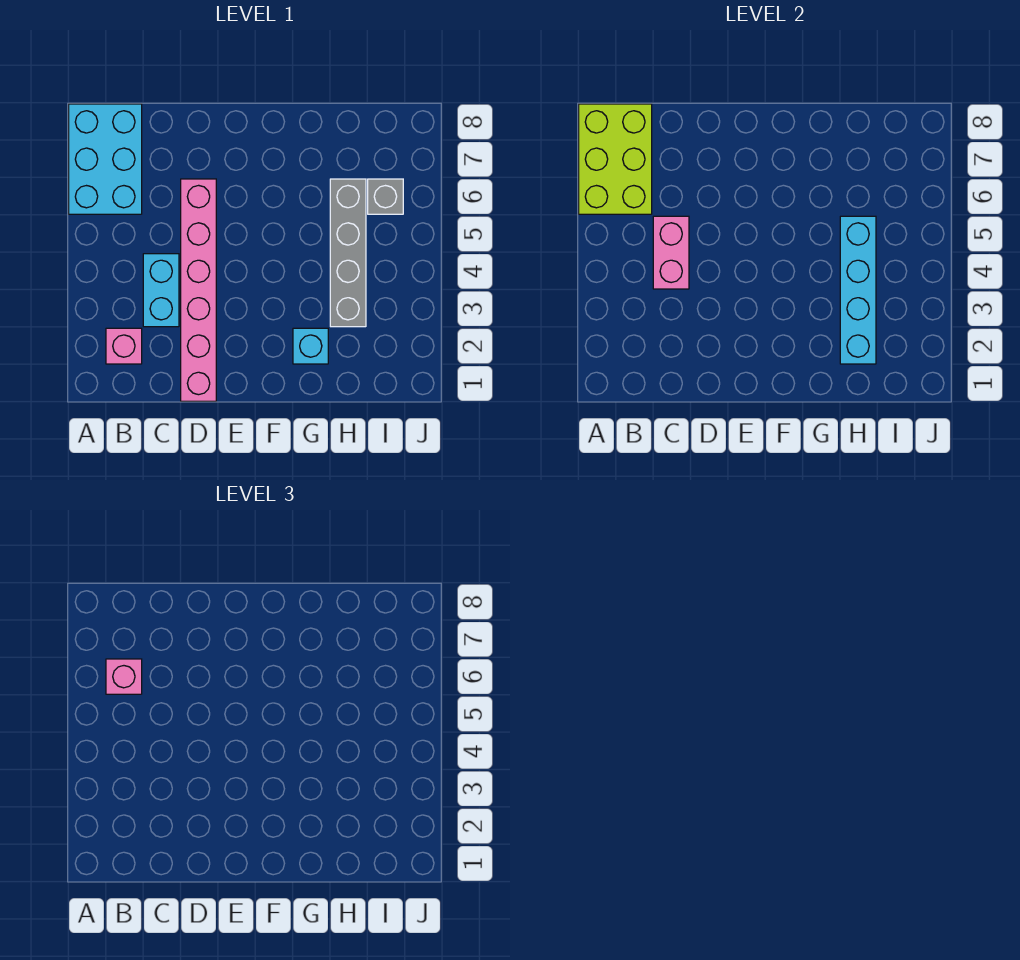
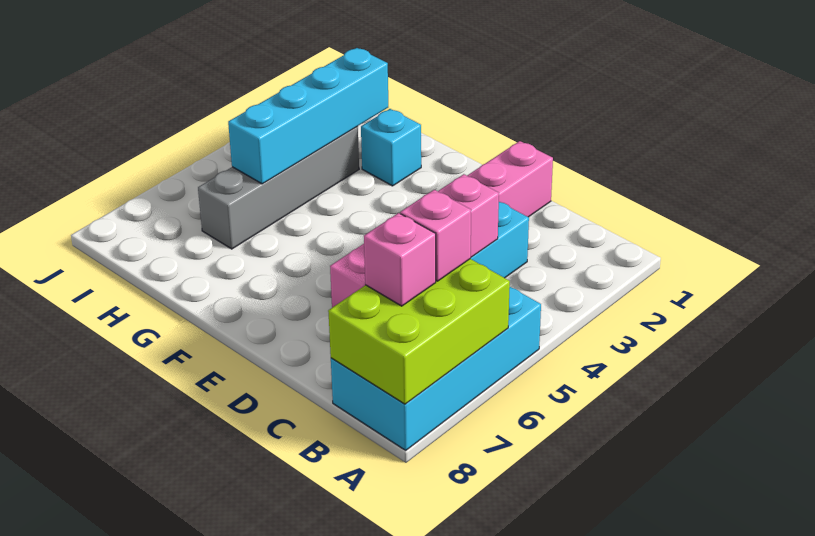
cyan brick A6:B8 level 1 -> cyan brick A5:B8 level 1
pink brick B2 level 1 -> pink brick B7 level 3
grey brick I6 level 1 -> none

